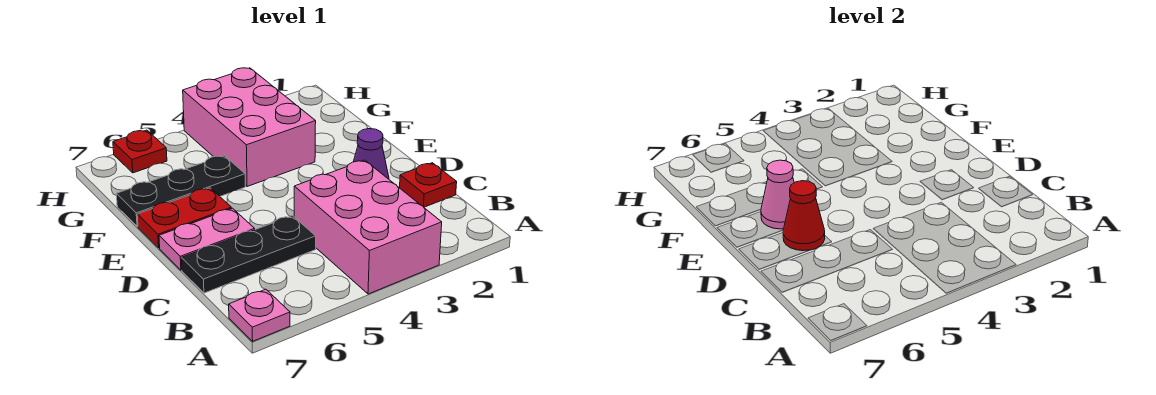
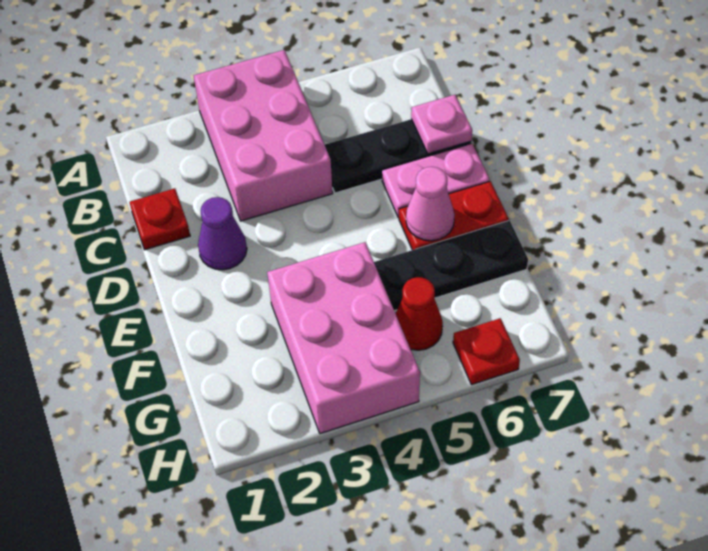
pink plate A7 level 1 -> pink plate C7 level 2
red cone D6 level 2 -> red cone G5 level 1

